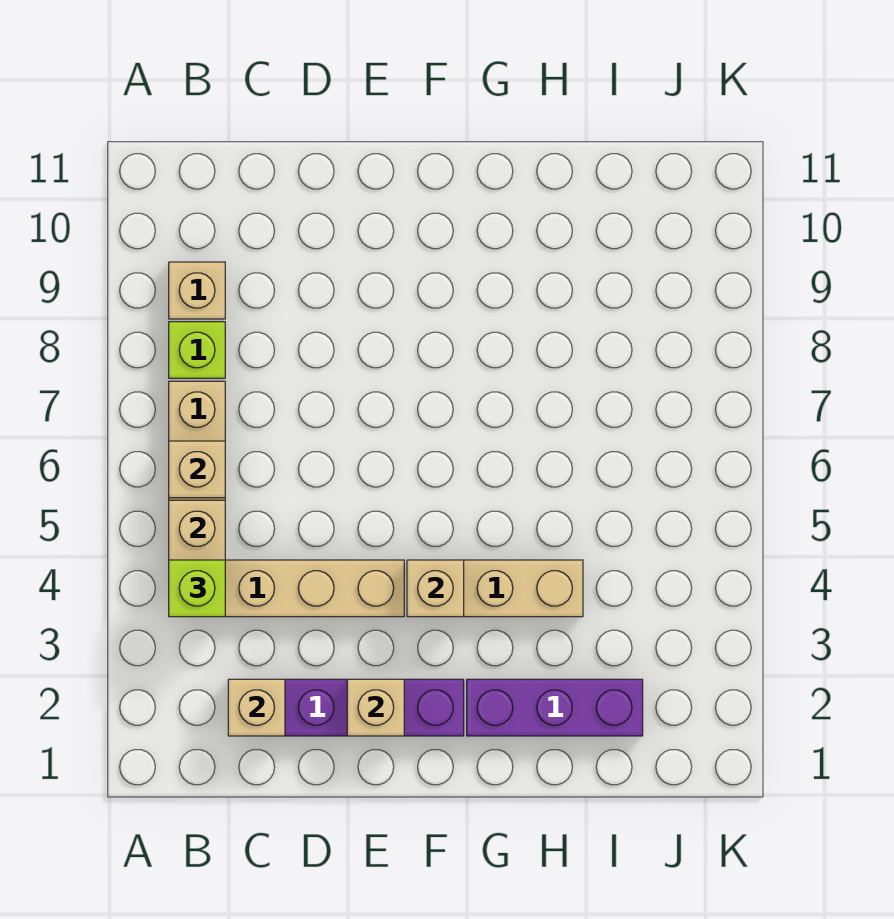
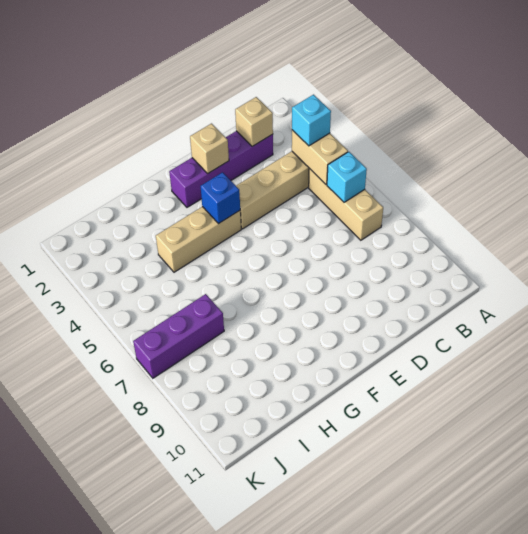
lime brick B4 level 3 -> cyan brick B4 level 3
tan brick B6 level 2 -> cyan brick B6 level 2
lime brick B8 level 1 -> none
tan brick B9 level 1 -> none
tan brick F4 level 2 -> blue brick F4 level 2
purple brick G2:I2 level 1 -> purple brick I7:K7 level 1

